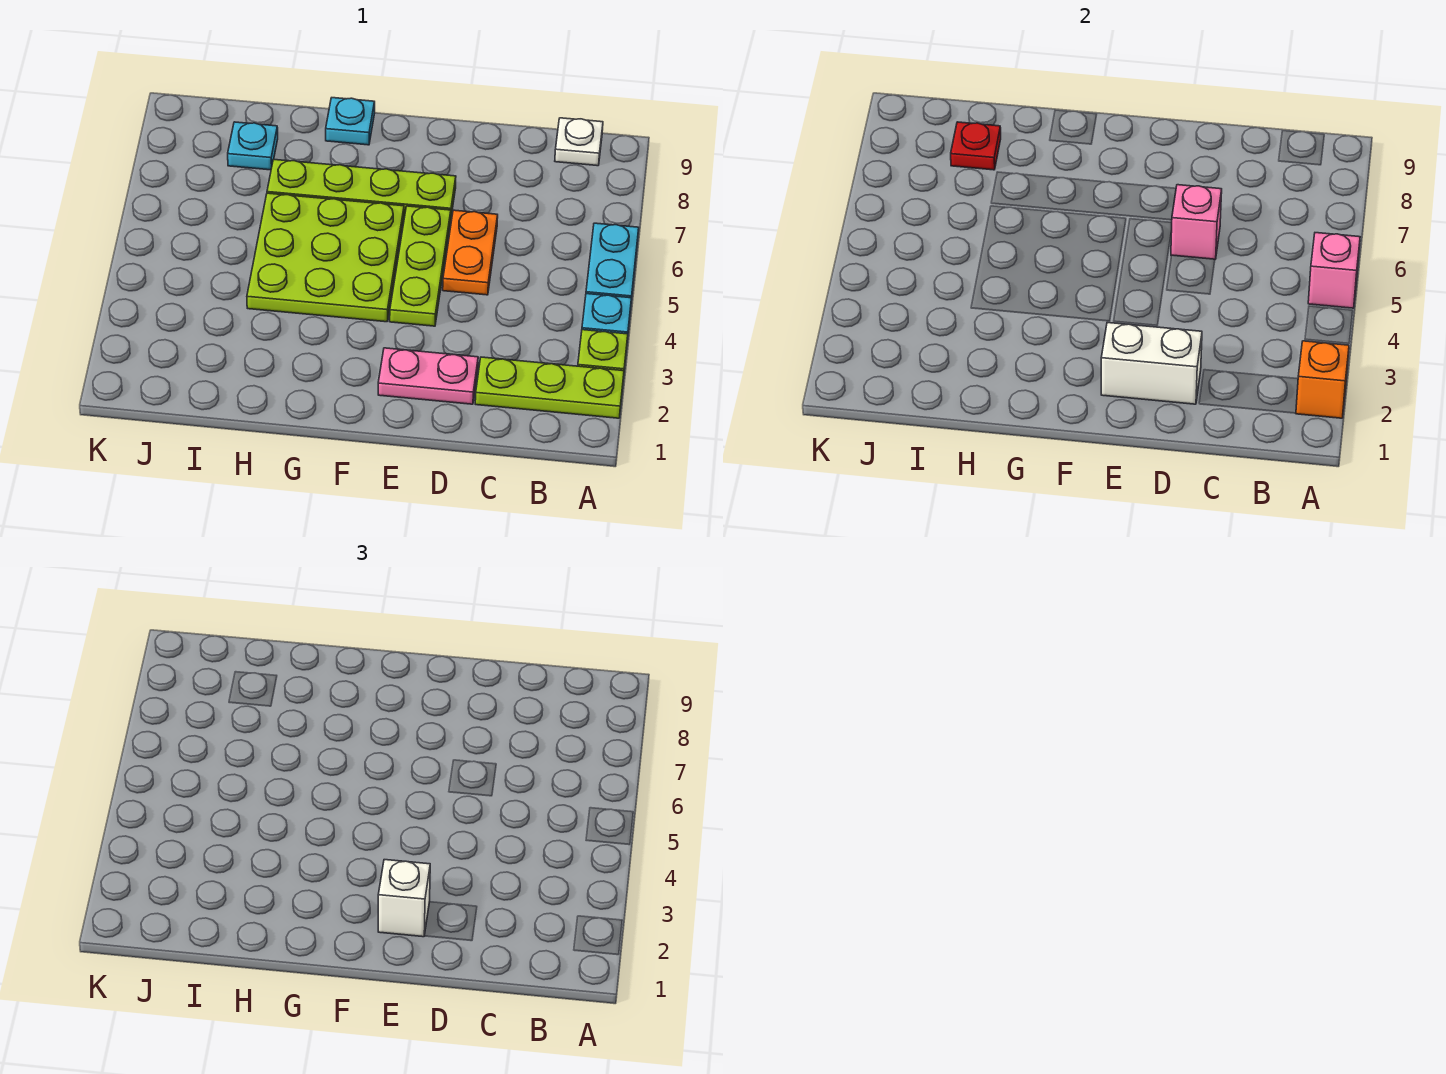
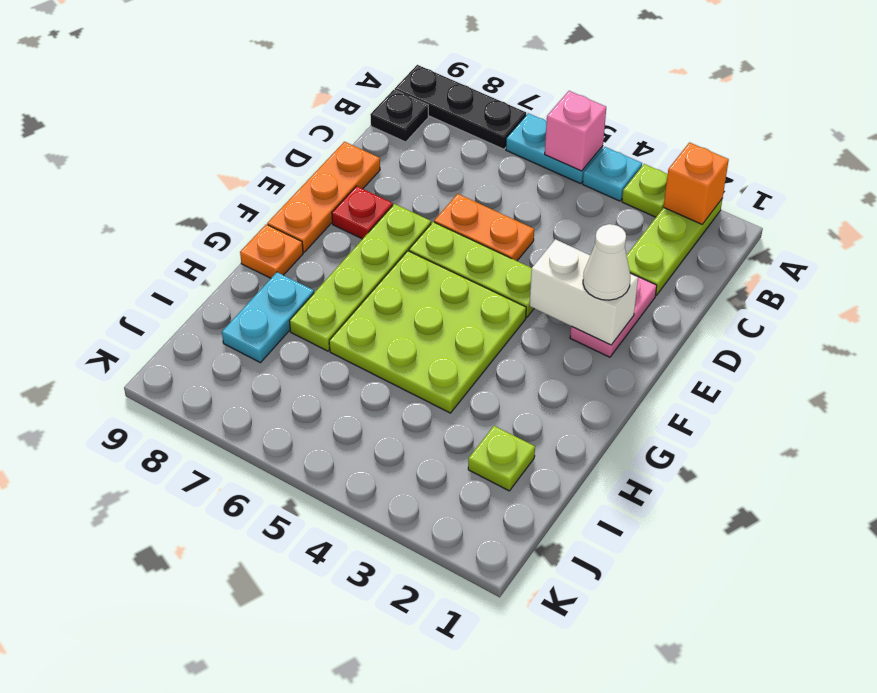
none -> black plate A7:A9 level 1
white plate B9 level 1 -> black plate B9 level 1
white brick D2:E2 level 2 -> white brick E2:E3 level 2
pink brick D6 level 2 -> none
none -> orange plate D9:F9 level 1
white brick E2 level 3 -> white cone E2 level 3
cyan plate G9 level 1 -> orange plate G9 level 1
none -> lime plate I2 level 1
cyan plate I8 level 1 -> cyan plate H8:I8 level 1
red plate I8 level 2 -> red plate E8 level 1

